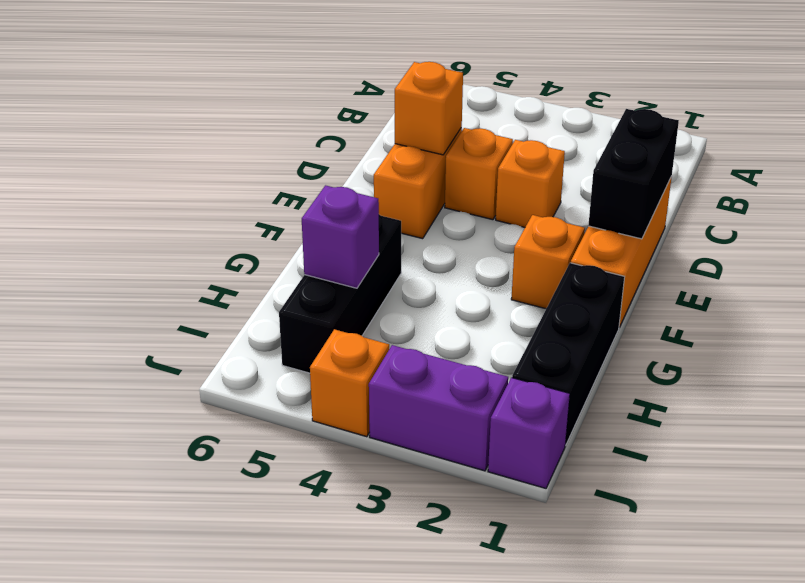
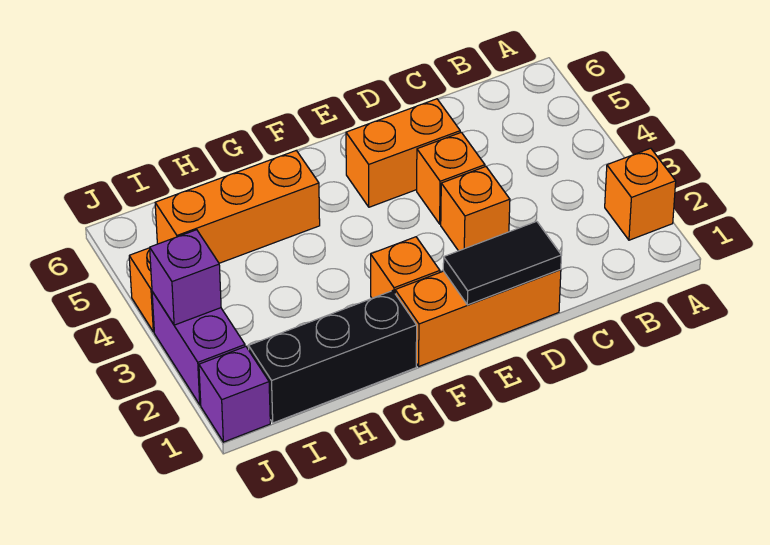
black brick D1:E1 level 2 -> black tile D1:E1 level 2
orange brick D5 level 2 -> orange brick A2 level 1
black brick G5:I5 level 1 -> orange brick G5:I5 level 1
purple brick H5 level 2 -> purple brick J3 level 2

